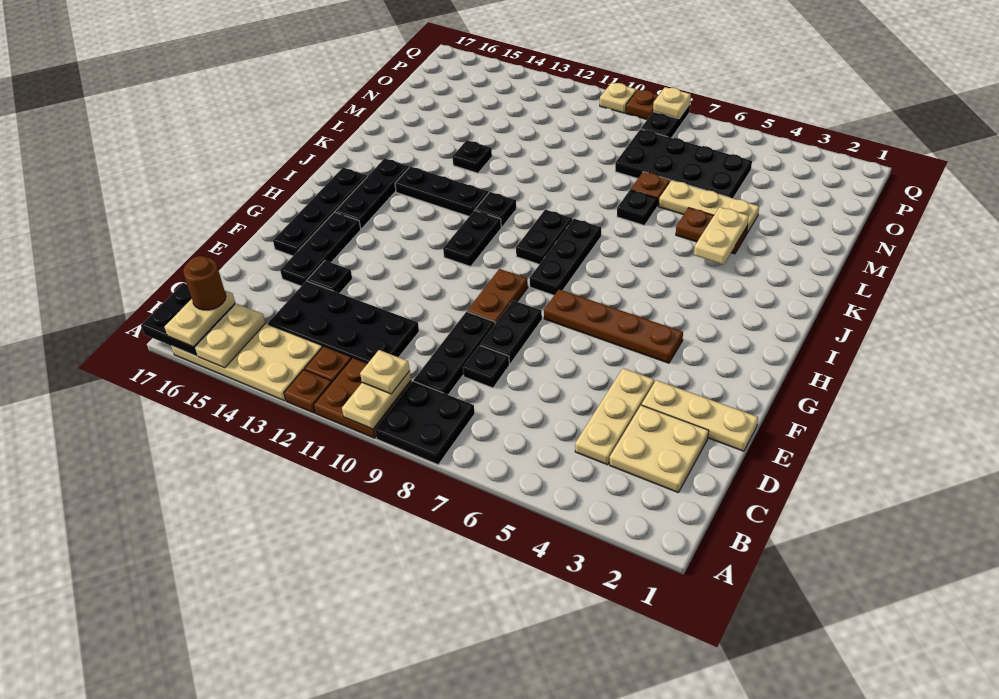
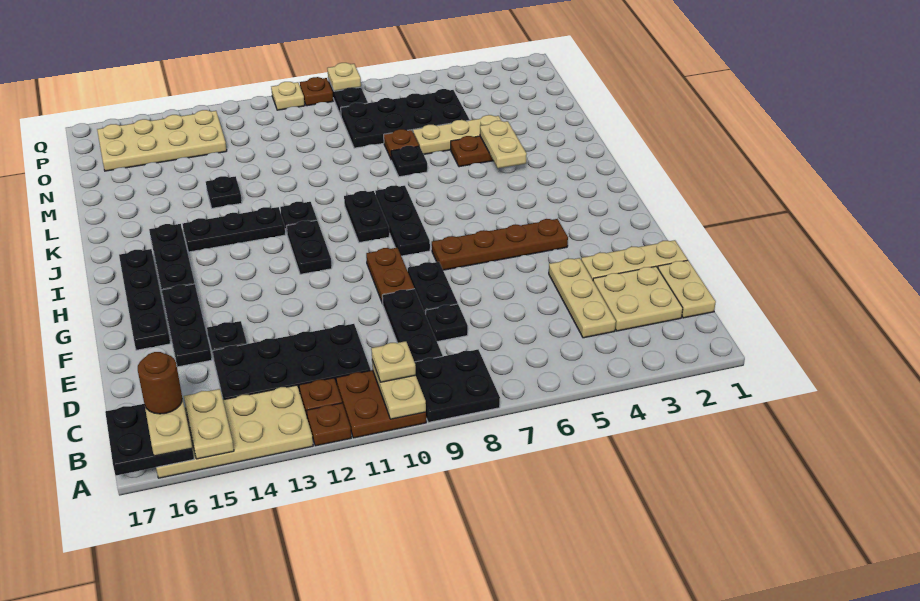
none -> tan plate C1:D1 level 1
none -> tan plate O13:P16 level 1

